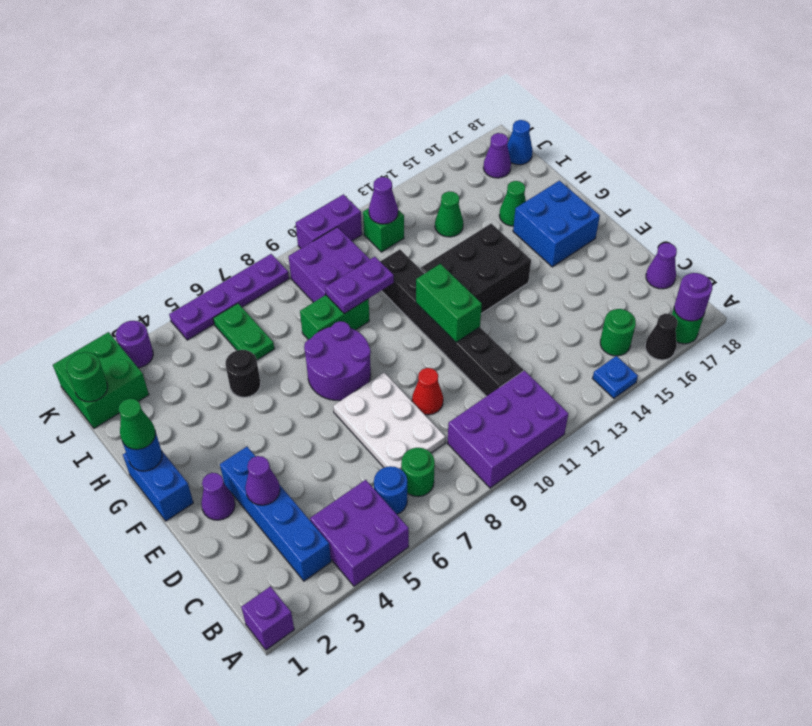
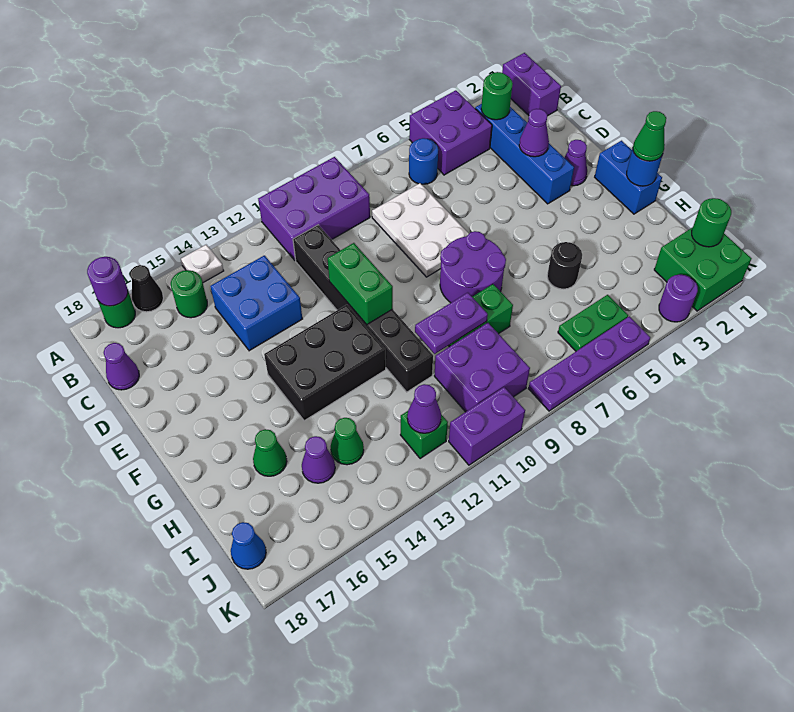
purple brick A1 level 1 -> purple brick A1:B1 level 1
blue plate A14 level 1 -> white plate A14 level 1
green round brick B7 level 1 -> green round brick B3 level 2
red cone D9 level 1 -> none
blue brick F16:G17 level 1 -> blue brick C13:D14 level 1
green plate I6:J6 level 1 -> green plate J5:J6 level 1
purple cone J17 level 1 -> purple cone I15 level 1

